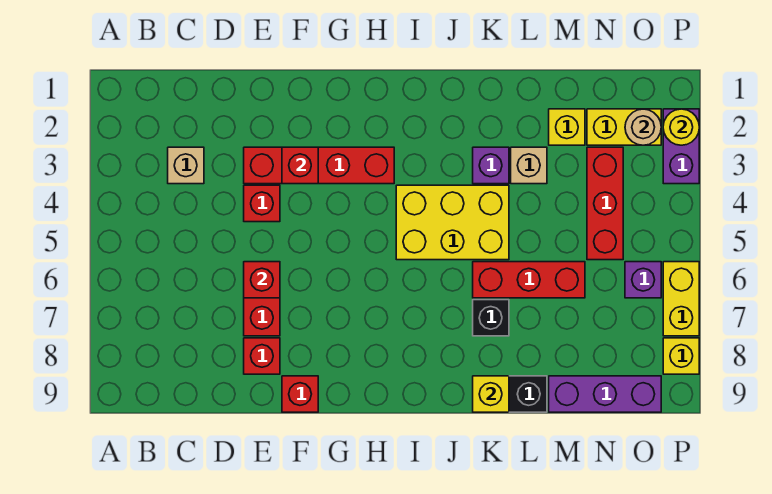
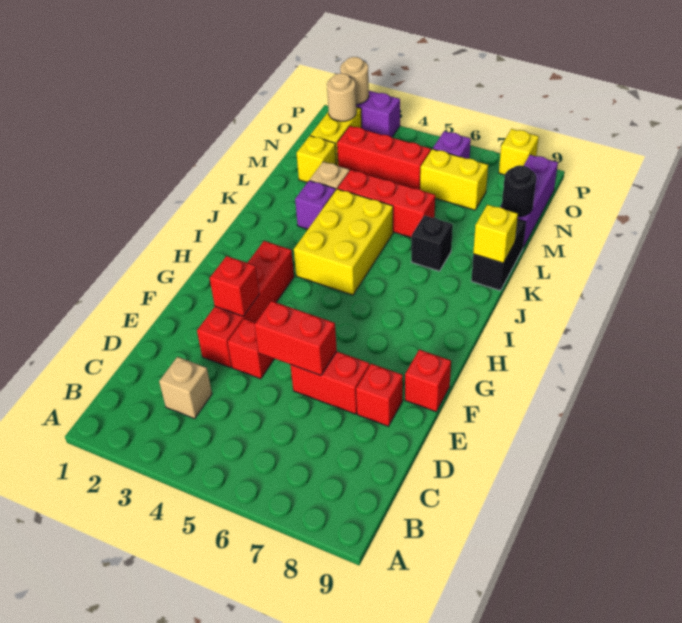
red brick E6 level 2 -> red brick E5:E6 level 2
red brick K6:M6 level 1 -> red brick L4:L6 level 1
none -> black round brick M9 level 2
yellow round brick P2 level 2 -> tan round brick P2 level 2
yellow brick P6:P7 level 1 -> yellow brick N6:N7 level 1

